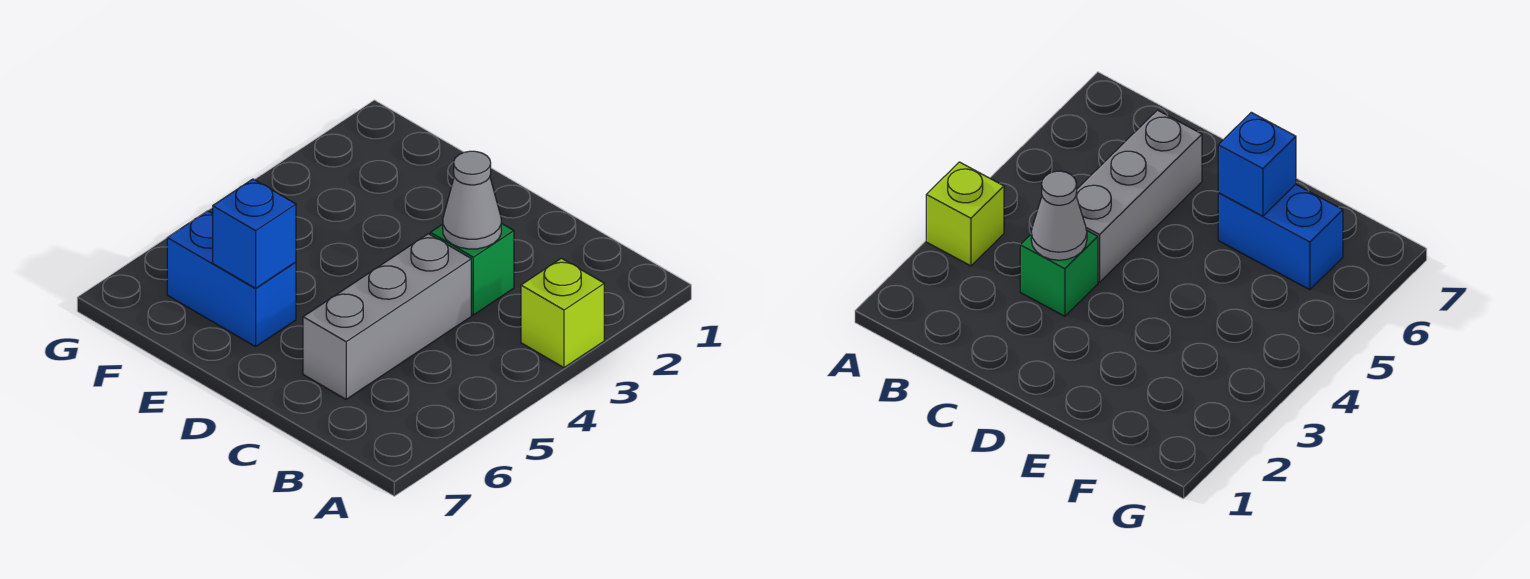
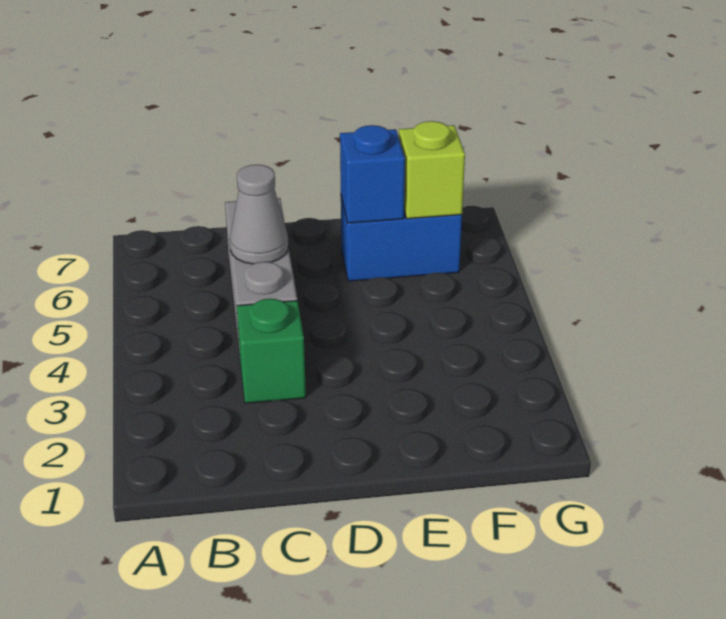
lime brick A3 level 1 -> lime brick F6 level 2
grey cone C3 level 2 -> grey cone C5 level 2

